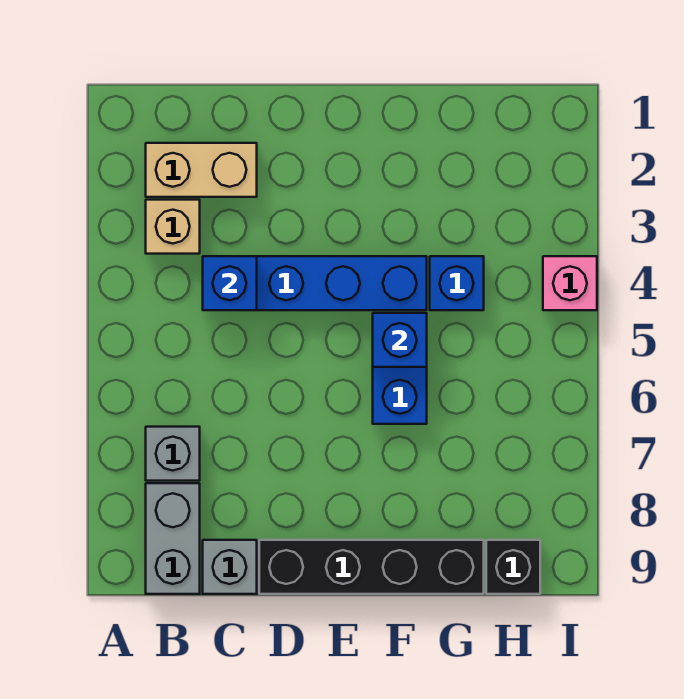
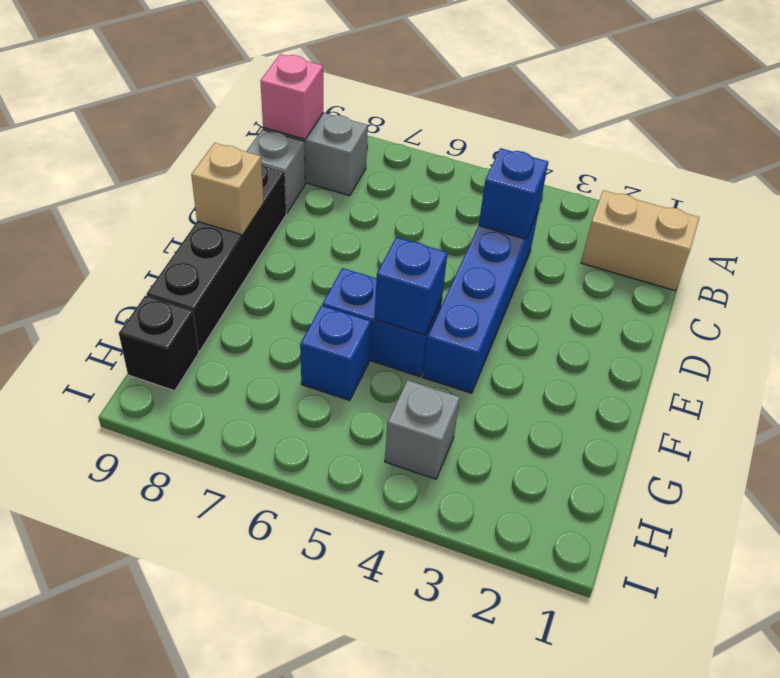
tan brick B2:C2 level 1 -> tan brick B1:B2 level 1
tan brick B3 level 1 -> tan brick E9 level 2
grey brick B7 level 1 -> grey brick H4 level 1
blue brick G4 level 1 -> blue brick G6 level 1
pink brick I4 level 1 -> pink brick B9 level 2

